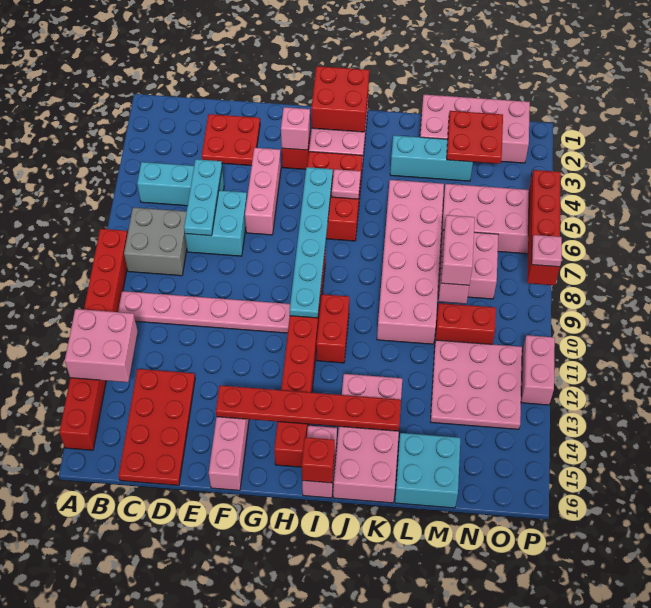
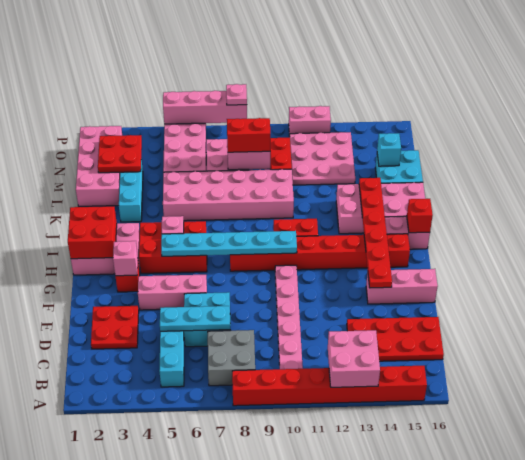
pink brick M8:M9 level 3 -> red brick M8:M9 level 3
none -> cyan brick M15 level 2
red brick P5:P8 level 2 -> pink brick P5:P8 level 2

